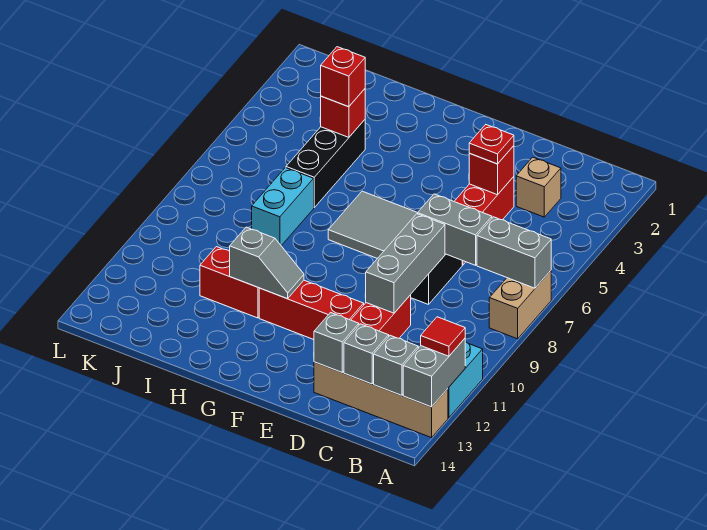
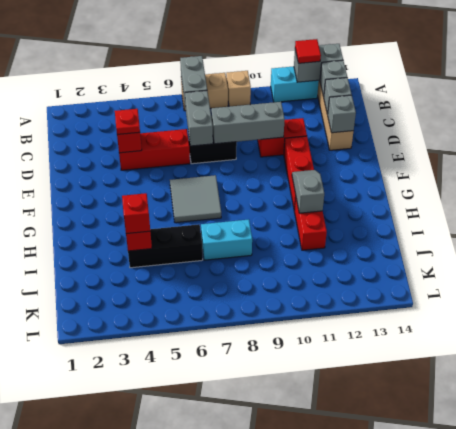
tan brick C3 level 1 -> tan brick A9 level 1

